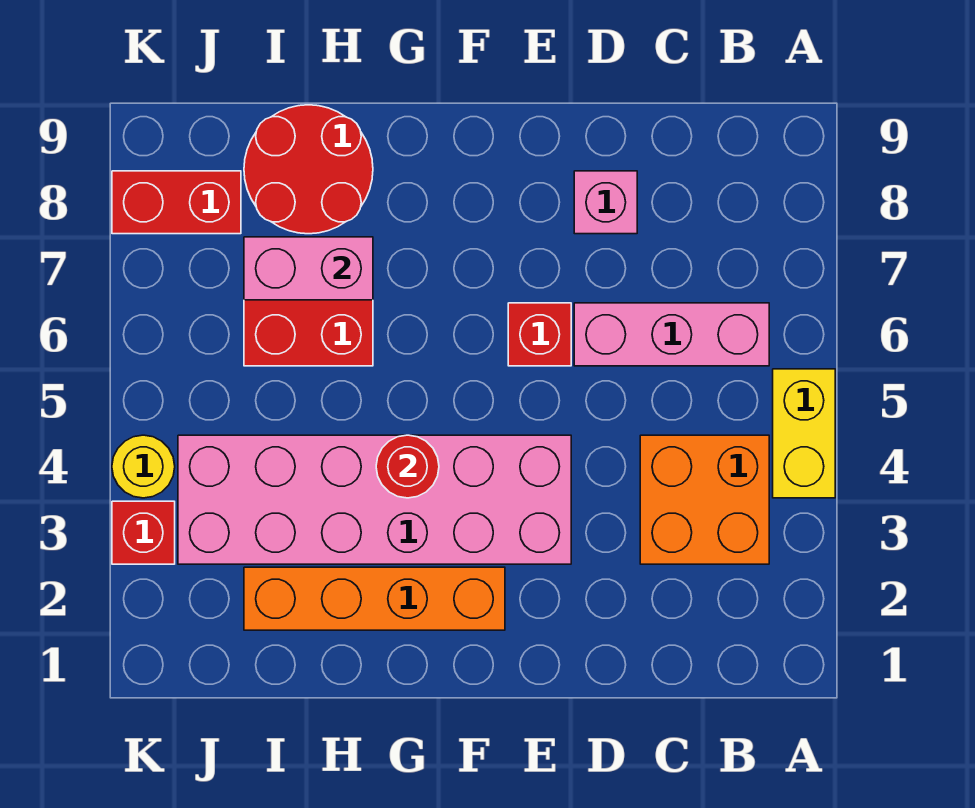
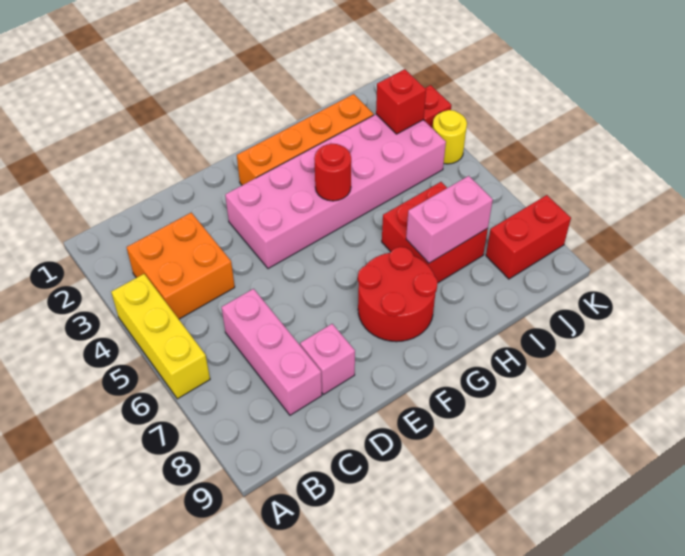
yellow brick A4:A5 level 1 -> yellow brick A4:A6 level 1
pink brick B6:D6 level 1 -> pink brick C6:C8 level 1
red brick E6 level 1 -> red brick J3 level 2
red round brick H8:I9 level 1 -> red round brick F7:G8 level 1

